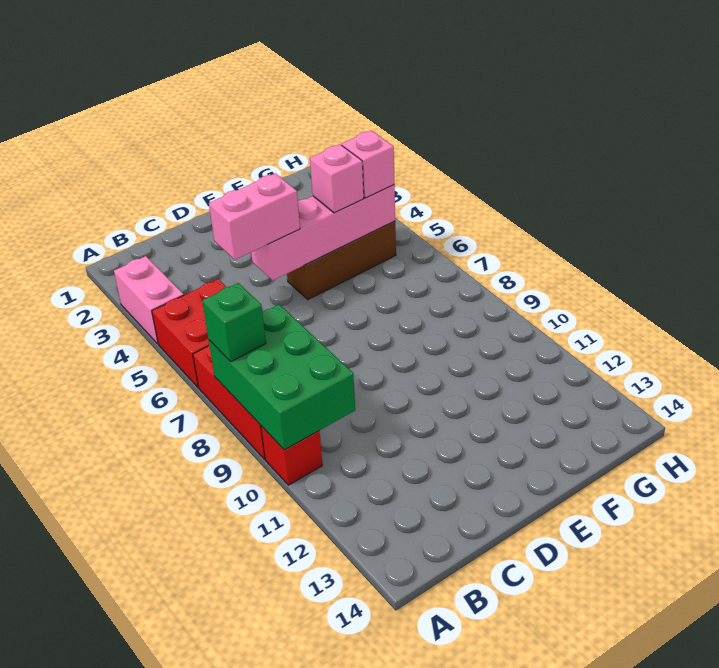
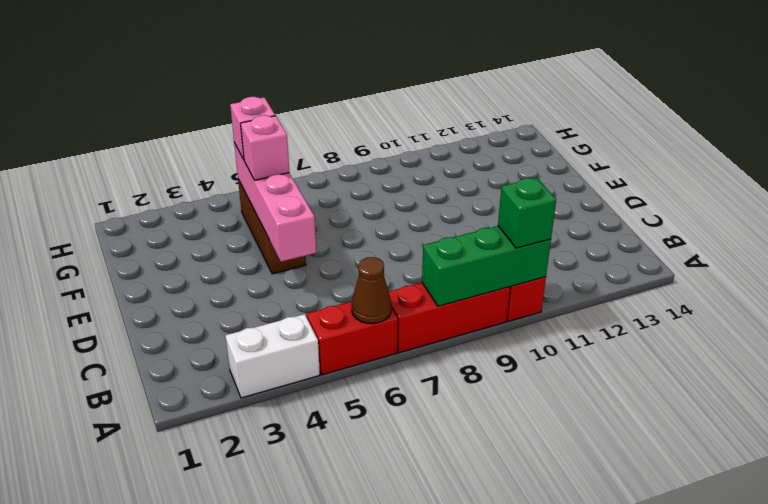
pink brick A3:A4 level 1 -> white brick A3:A4 level 1
red brick A5:B6 level 1 -> red brick A5:A6 level 1
none -> brown cone A6 level 2
green brick A8:B10 level 2 -> green brick A8:A10 level 2
green brick A8 level 3 -> green brick A10 level 3
pink brick C5:D5 level 3 -> none

